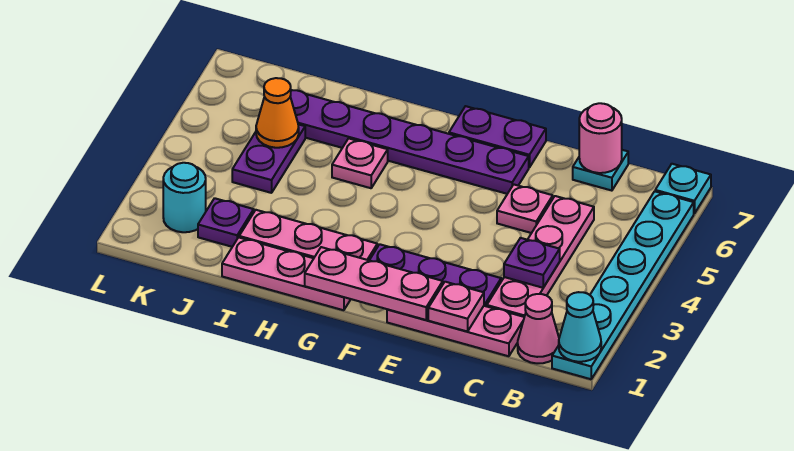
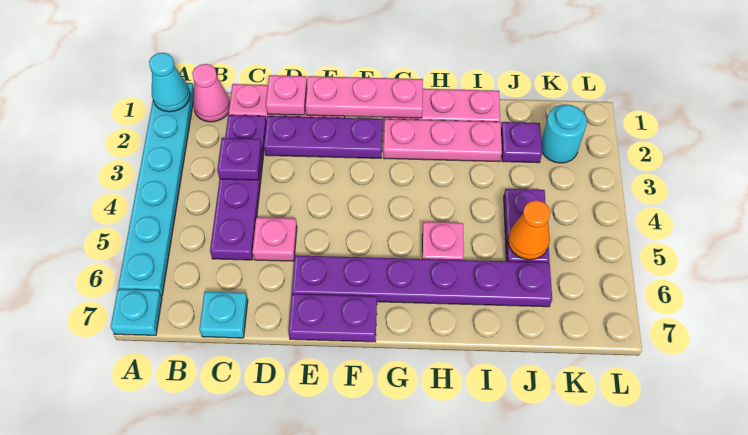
pink plate C2:C5 level 1 -> purple plate C2:C5 level 1
pink round brick C7 level 2 -> none

